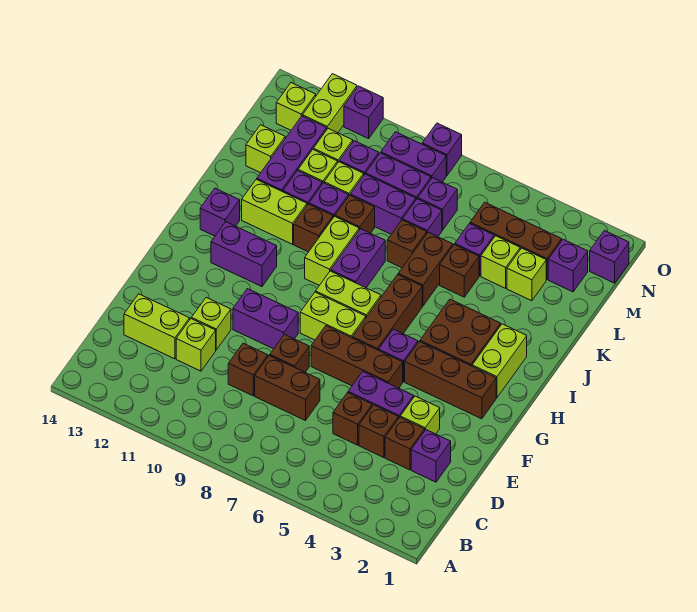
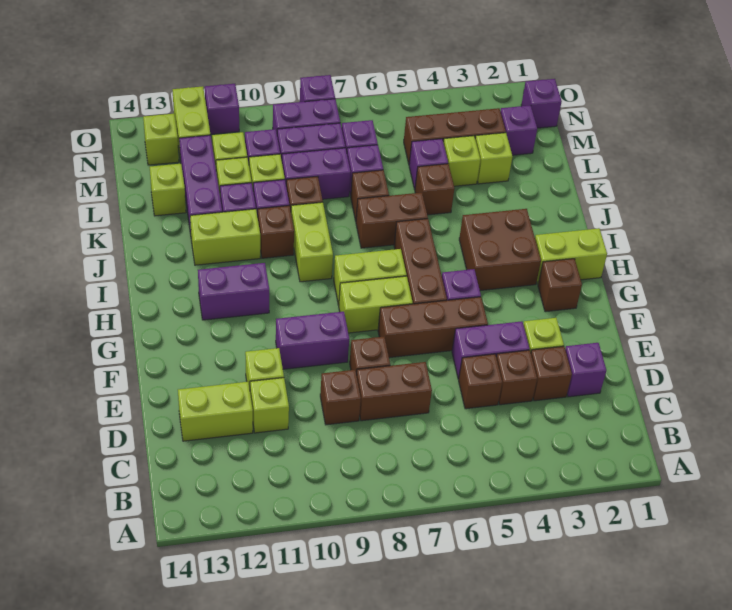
brown brick G2:G4 level 1 -> brown brick G2 level 1
lime brick H2:I2 level 1 -> lime brick H1:H2 level 1
purple brick I8:J8 level 1 -> none
purple brick I13 level 1 -> none
brown brick J6:K6 level 1 -> brown brick J6:J7 level 1

